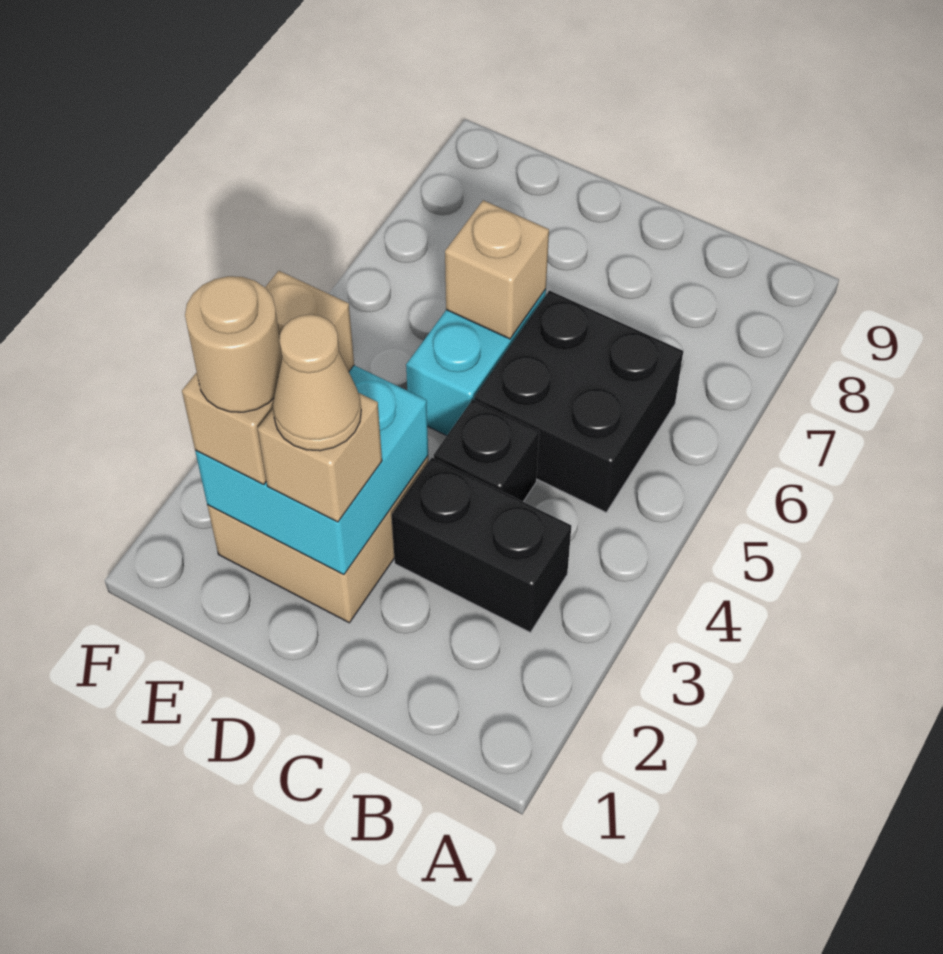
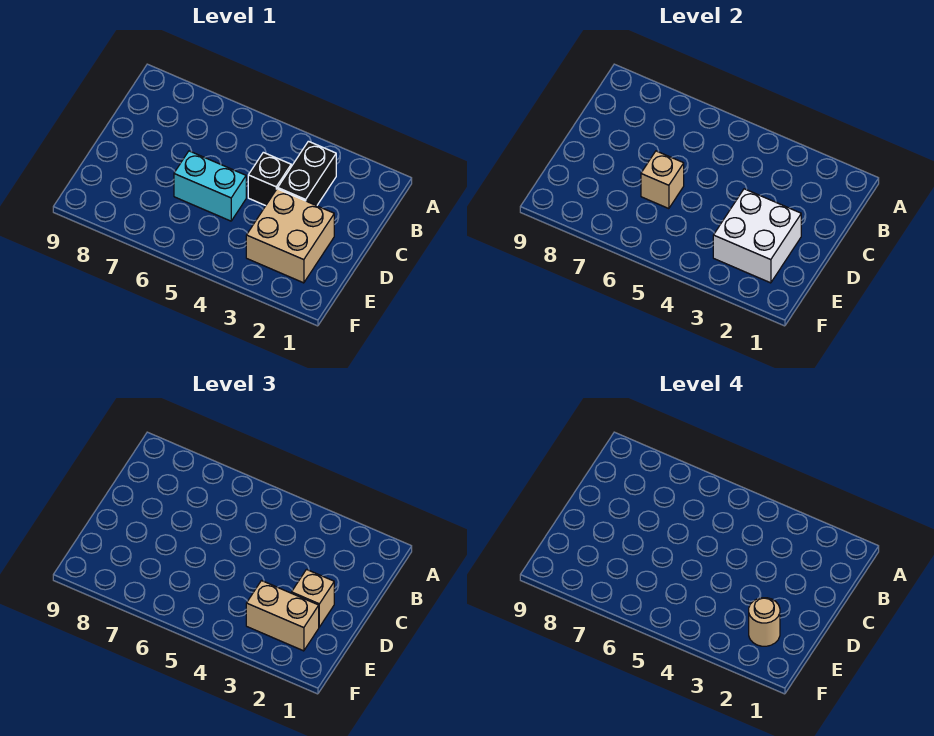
black brick B5:C6 level 1 -> none
cyan brick D2:E3 level 2 -> white brick D2:E3 level 2
tan cone D2 level 4 -> none

